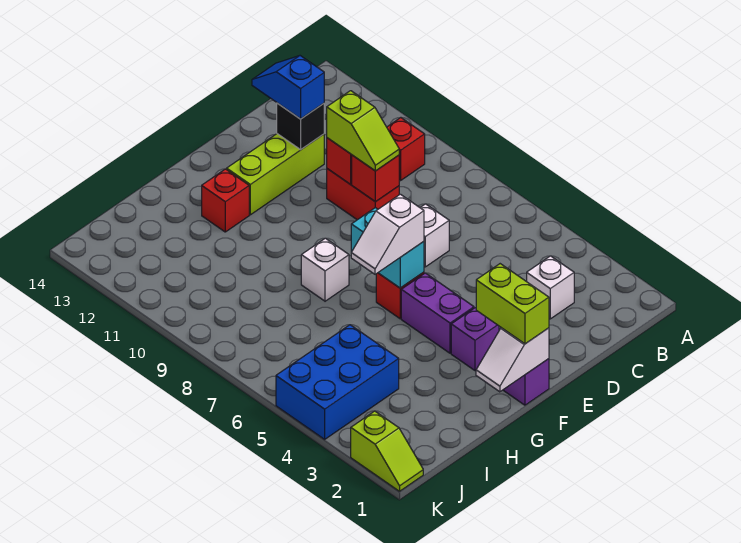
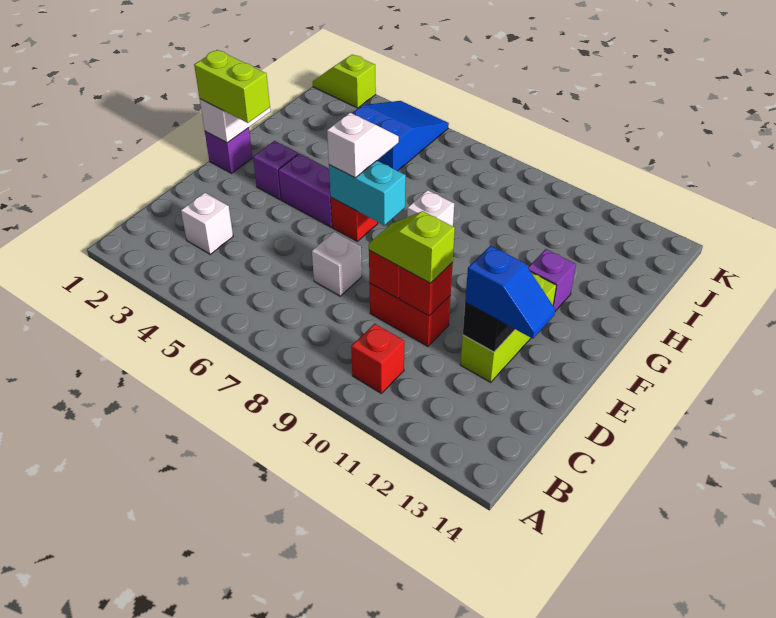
red brick G12 level 1 -> purple brick G12 level 1
blue brick I4:K5 level 1 -> blue slope I4:K5 level 1 top I

